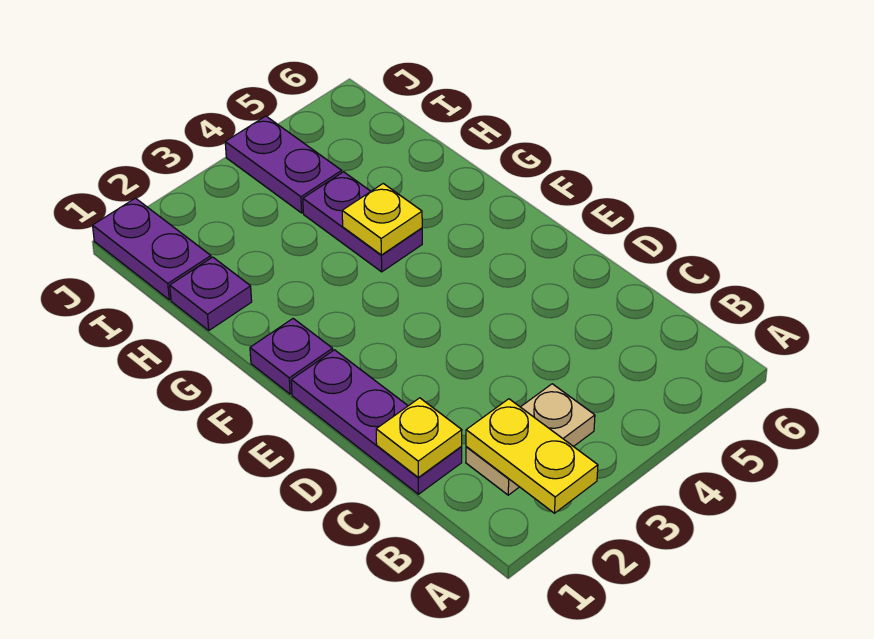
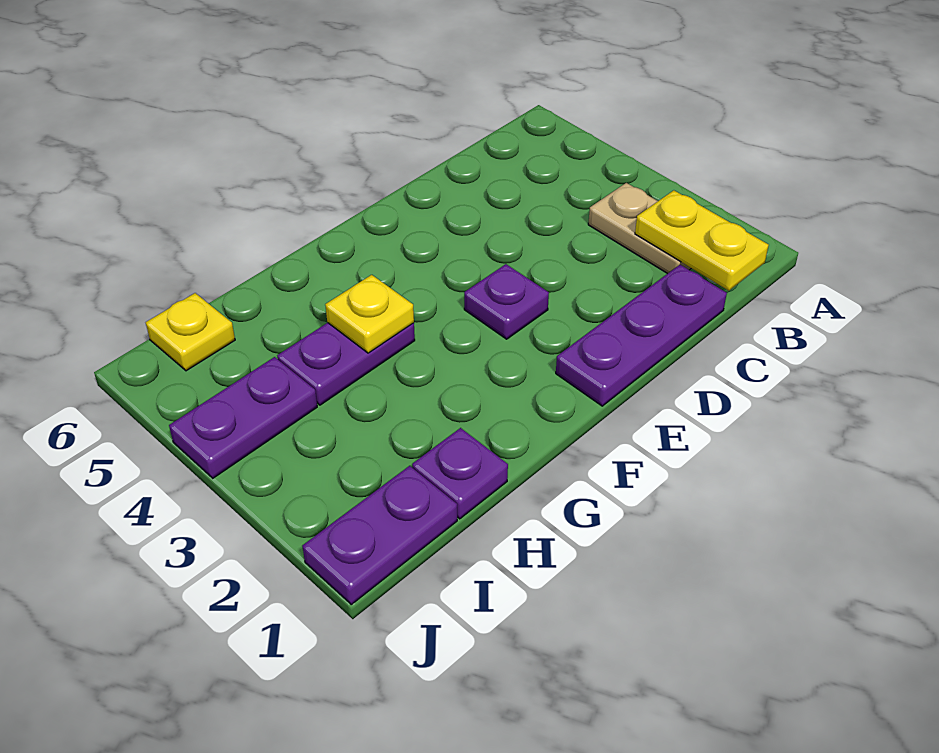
yellow plate A2:B2 level 2 -> yellow plate B1:B2 level 2
yellow plate C1 level 2 -> yellow plate I6 level 1
purple plate F1 level 1 -> purple plate E3 level 1

